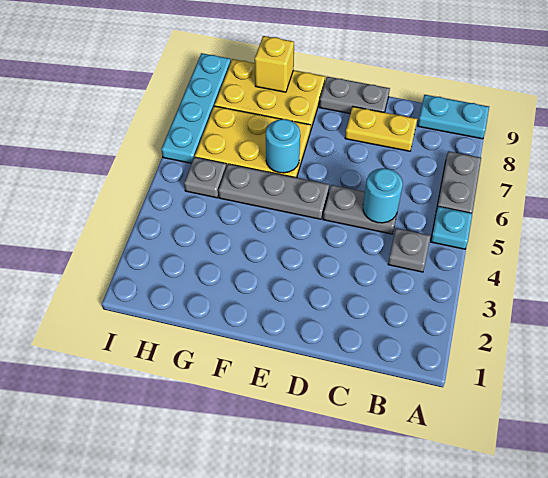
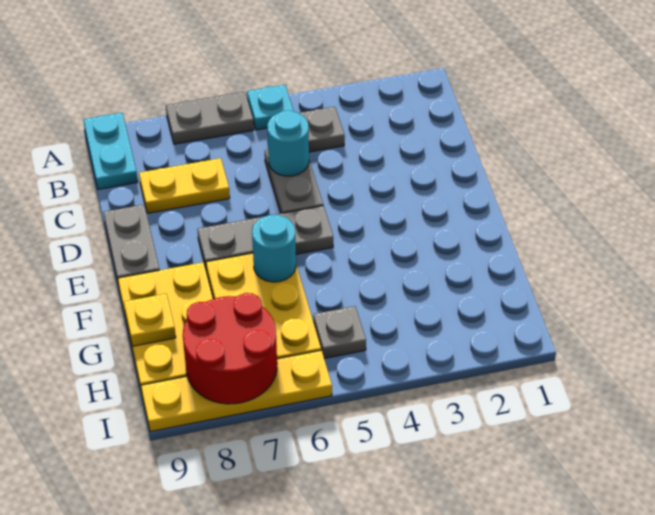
yellow plate C8:D8 level 1 -> yellow plate C7:C8 level 1
grey plate E5:G5 level 1 -> grey plate E5:E7 level 1
yellow brick G9 level 2 -> yellow plate G9 level 2
none -> red round brick H7:I8 level 2
cyan plate I6:I9 level 1 -> yellow plate I6:I9 level 1

